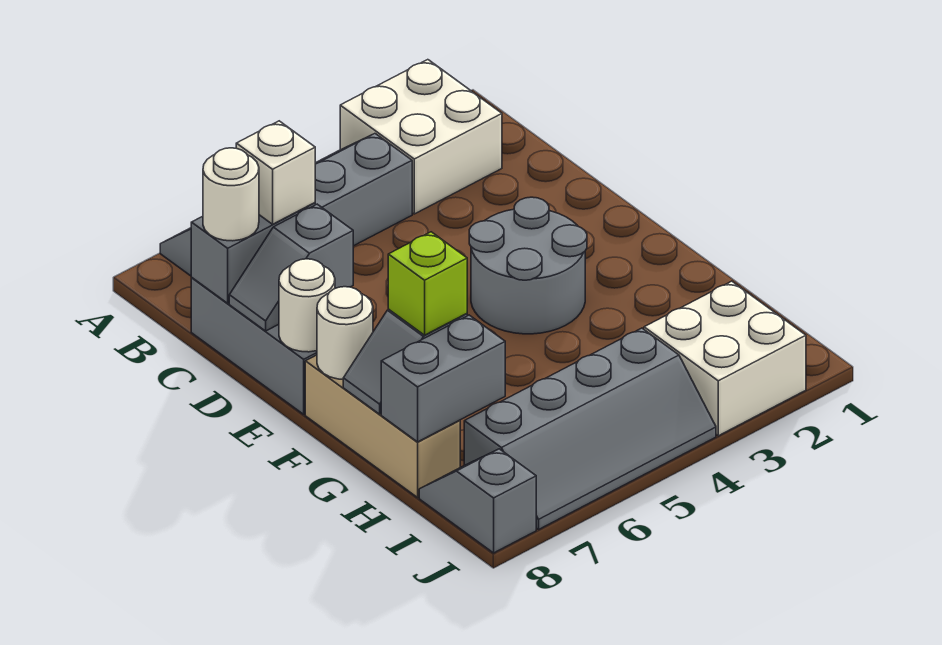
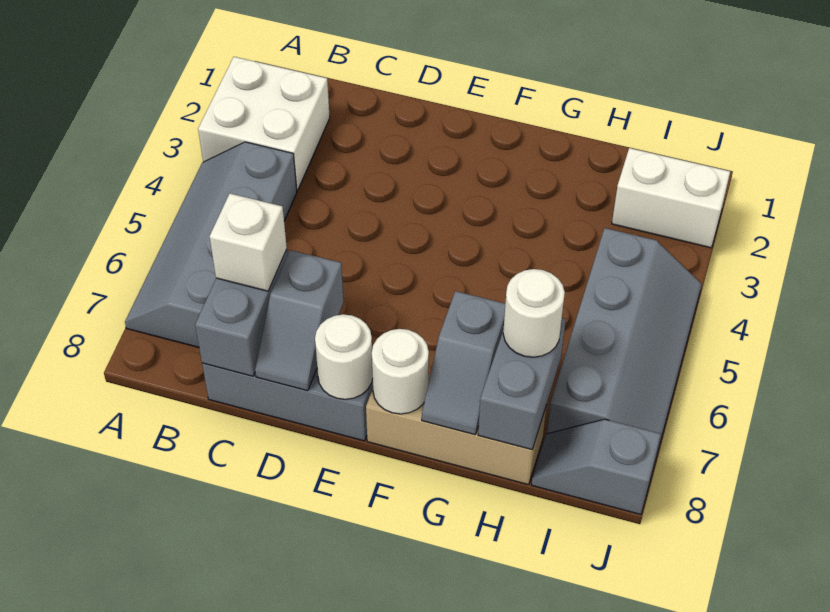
white round brick C8 level 3 -> white round brick H7 level 3
grey round brick E3:F4 level 1 -> none
lime brick G7 level 3 -> none
white brick I2:J3 level 1 -> white brick I2:J2 level 1

